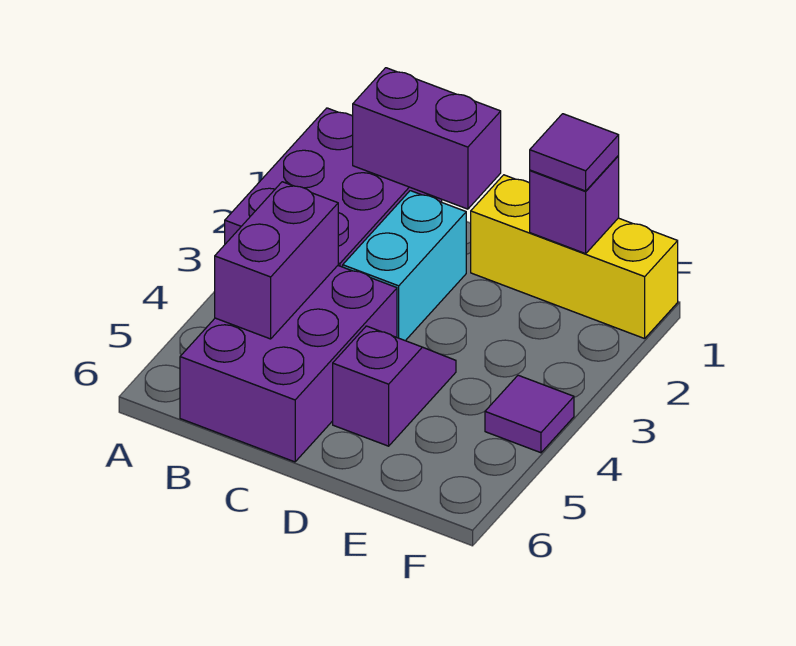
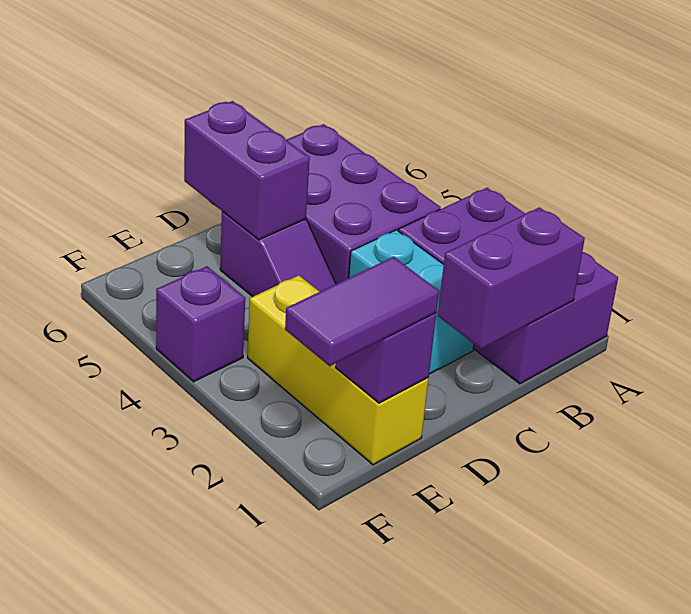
purple brick B4:B5 level 2 -> purple brick D5:D6 level 2
yellow brick D1:F1 level 1 -> yellow brick E1:E3 level 1
purple tile E1 level 3 -> purple tile E1:F1 level 3
purple tile F4 level 1 -> purple brick F4 level 1

